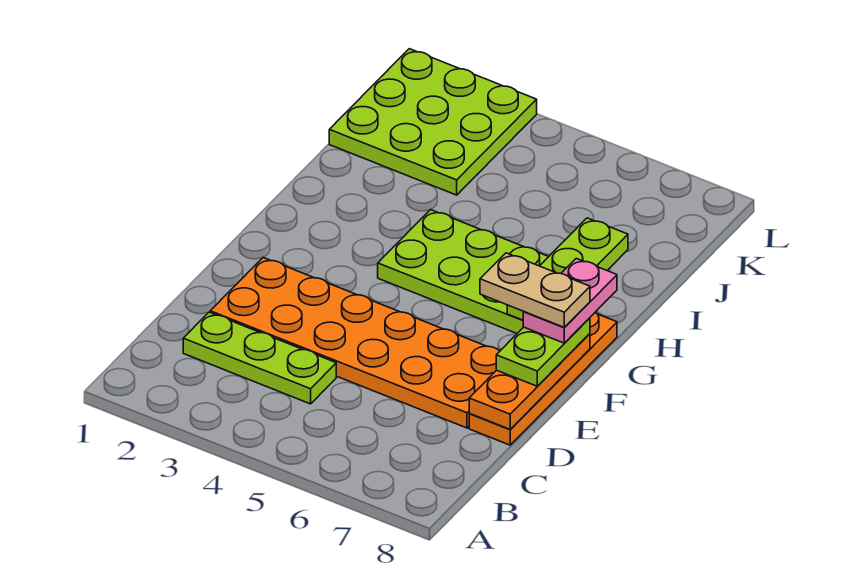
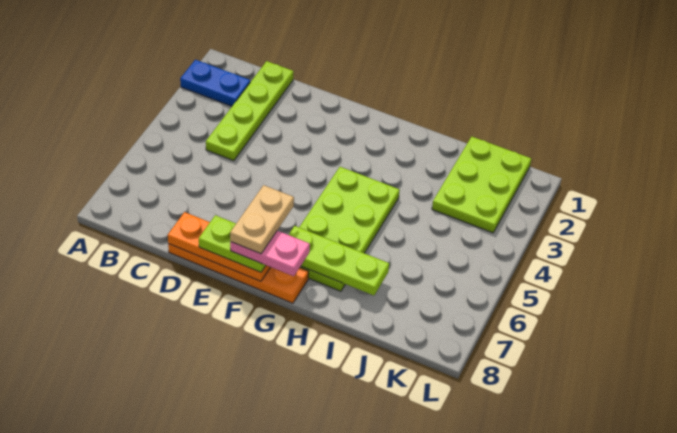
none -> blue plate A2:B2 level 1
lime plate C2:C4 level 1 -> lime plate C1:C4 level 1
orange plate D2:E7 level 1 -> none
lime plate J1:L3 level 1 -> lime plate J1:K3 level 1

